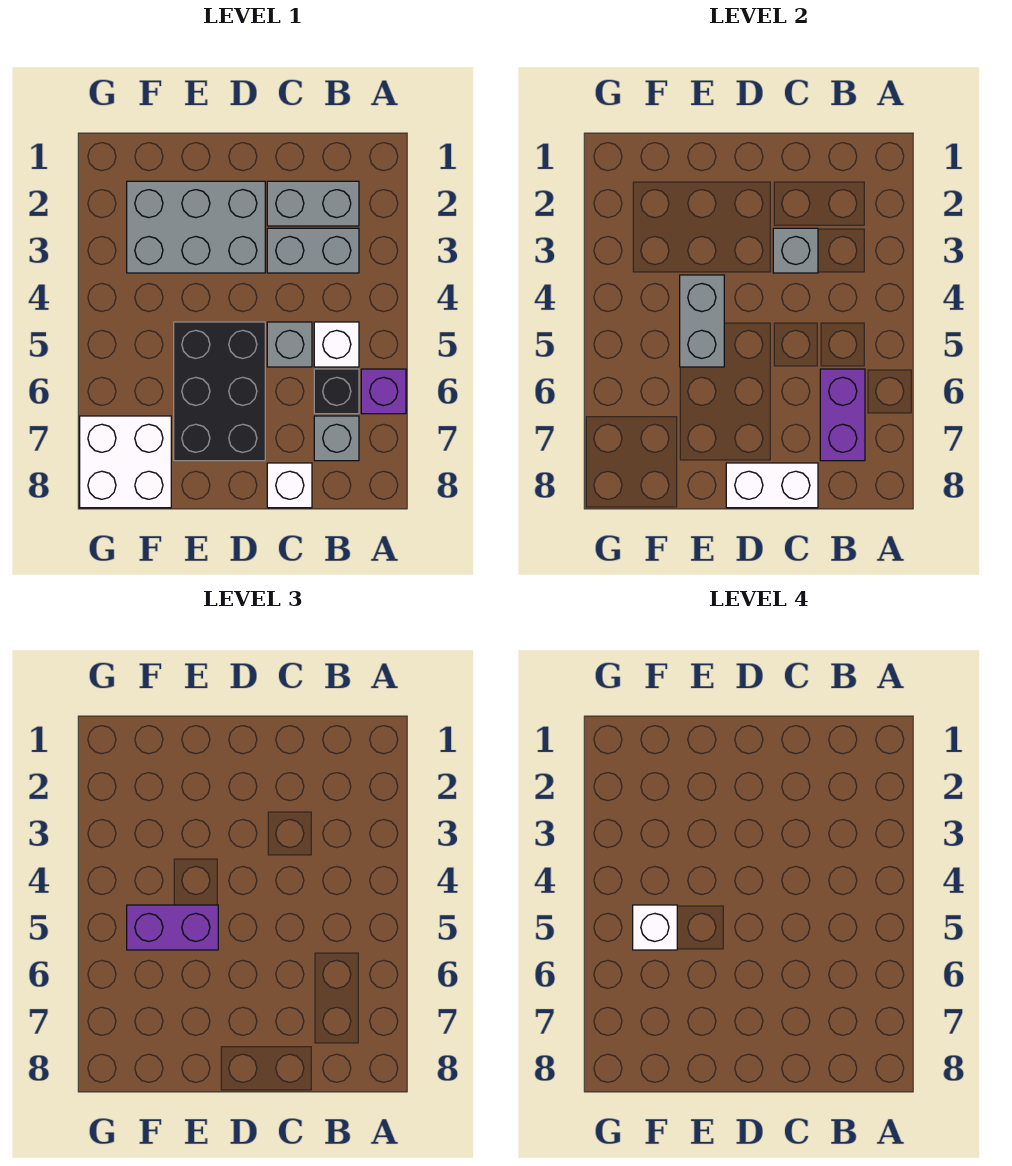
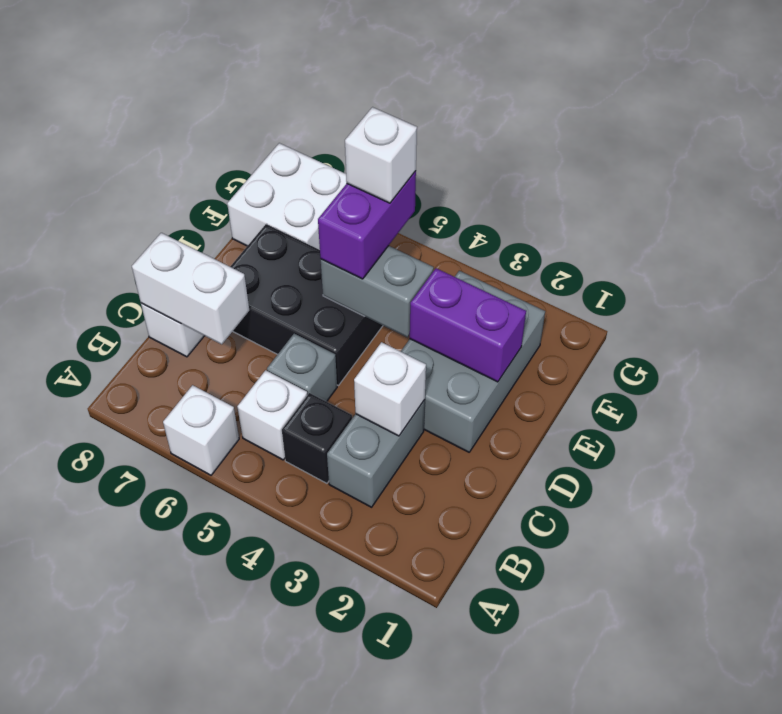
purple brick A6 level 1 -> white brick A6 level 1
grey brick B2:C2 level 1 -> none
black brick B6 level 1 -> black brick B4 level 1
purple brick B6:B7 level 2 -> purple brick E2:E3 level 2
grey brick B7 level 1 -> none
grey brick C3 level 2 -> white brick C3 level 2
white brick C8:D8 level 2 -> white brick C7:C8 level 2

